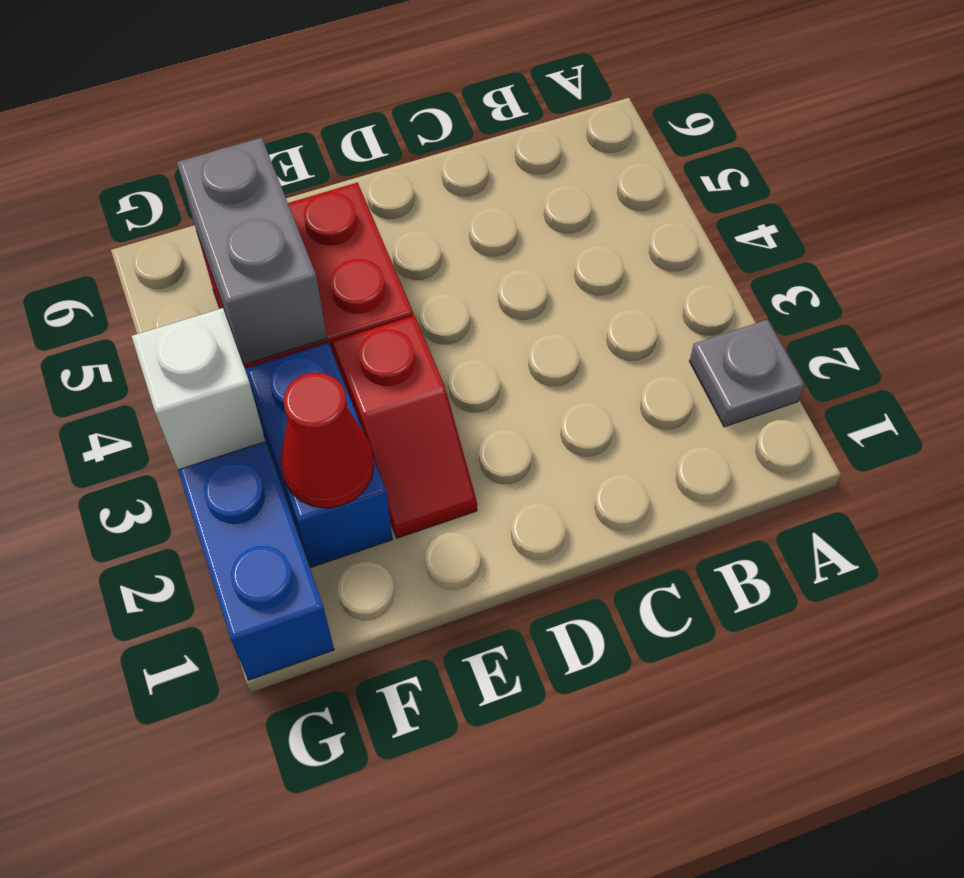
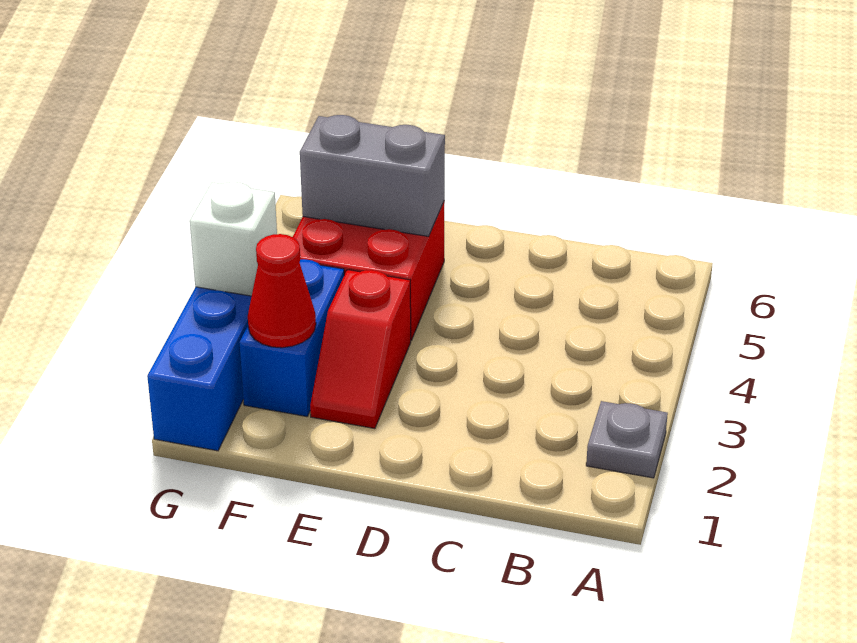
grey brick F4:F5 level 2 -> grey brick E5:F5 level 2

